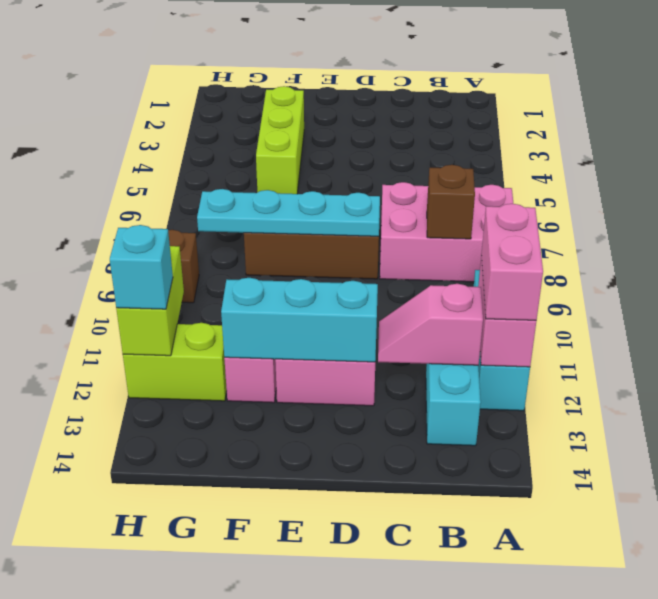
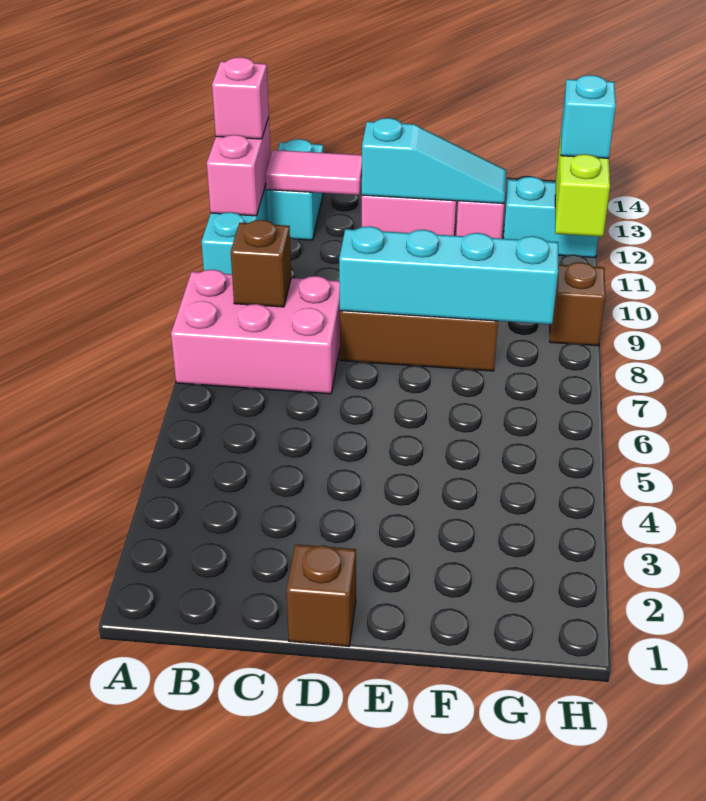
pink brick A11:A12 level 3 -> pink brick A12 level 3
pink slope B12:C12 level 2 top B -> pink tile B12:C12 level 2
none -> brown brick D1 level 1
cyan plate D8:G8 level 2 -> cyan brick D8:G8 level 2
cyan brick D12:F12 level 2 -> cyan slope D12:F12 level 2 top D
lime brick F3:F5 level 1 -> none
lime brick G12:H12 level 1 -> cyan brick G12:H12 level 1

